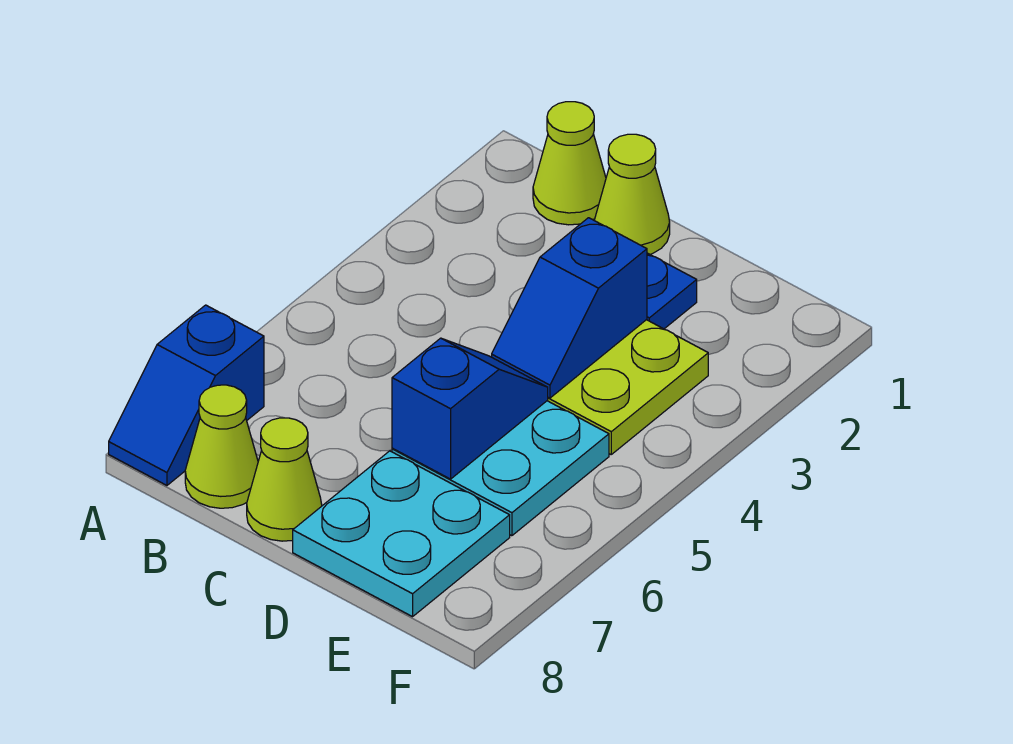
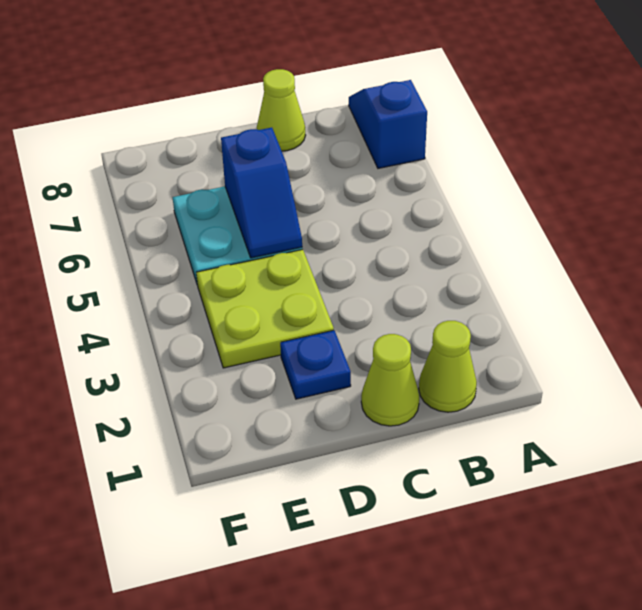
lime cone B8 level 1 -> none
blue slope D3:D4 level 2 top 3 -> none
cyan plate D7:E8 level 1 -> none

